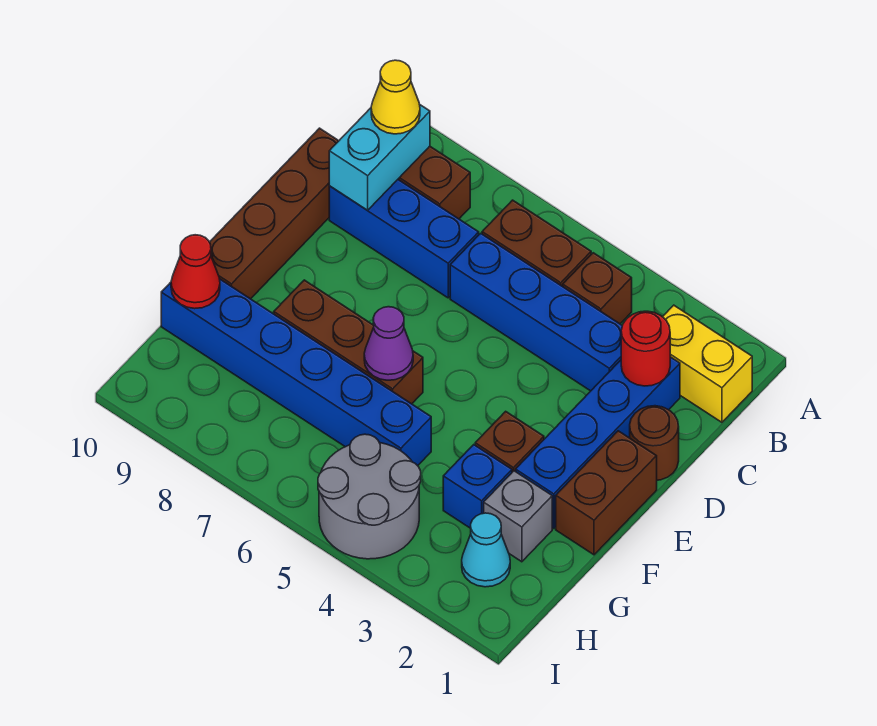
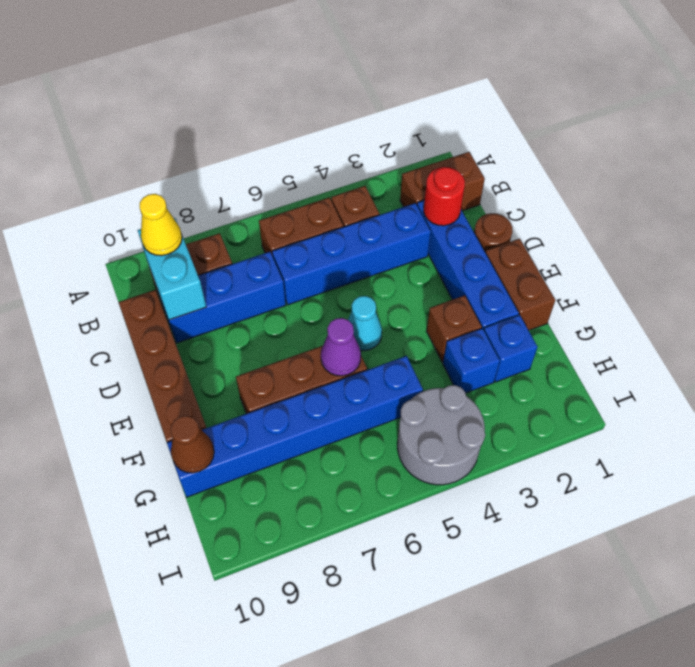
yellow brick B1:B2 level 1 -> brown brick B1:B2 level 1
grey brick G2 level 1 -> blue brick G2 level 1
red cone G10 level 2 -> brown cone G10 level 2
cyan cone H2 level 1 -> cyan cone E5 level 1

